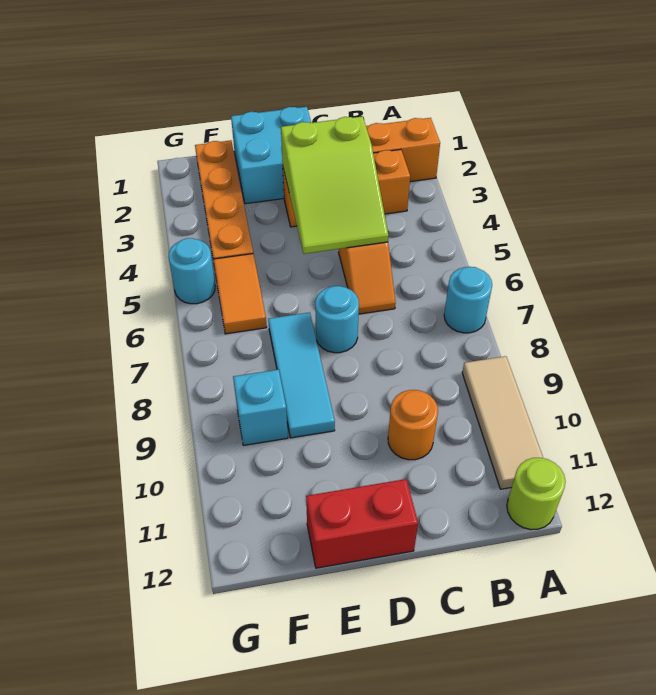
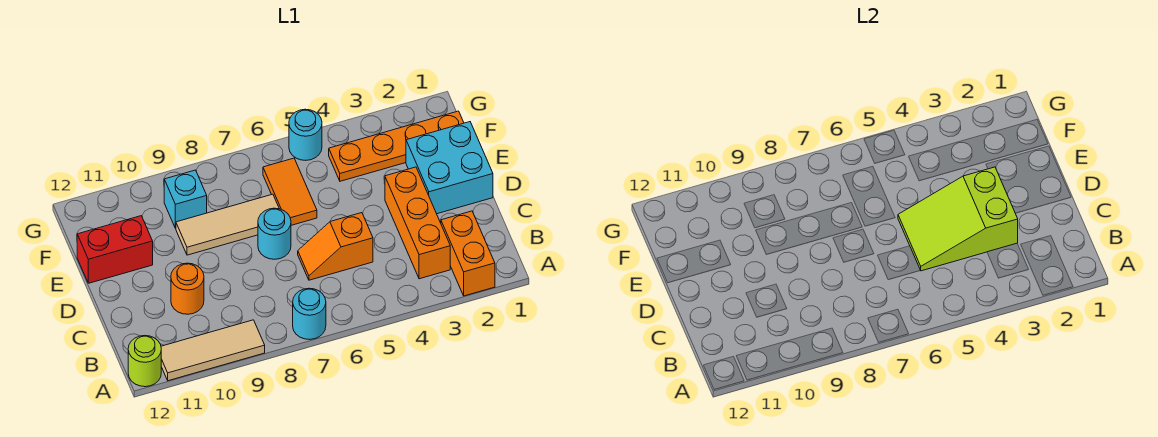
red brick D12:E12 level 1 -> red brick E11:E12 level 1
cyan tile E7:E9 level 1 -> tan tile E7:E9 level 1
orange tile F5:F6 level 1 -> orange tile E6:F6 level 1

